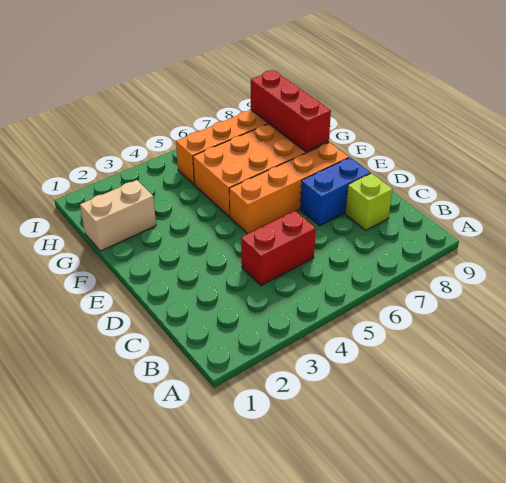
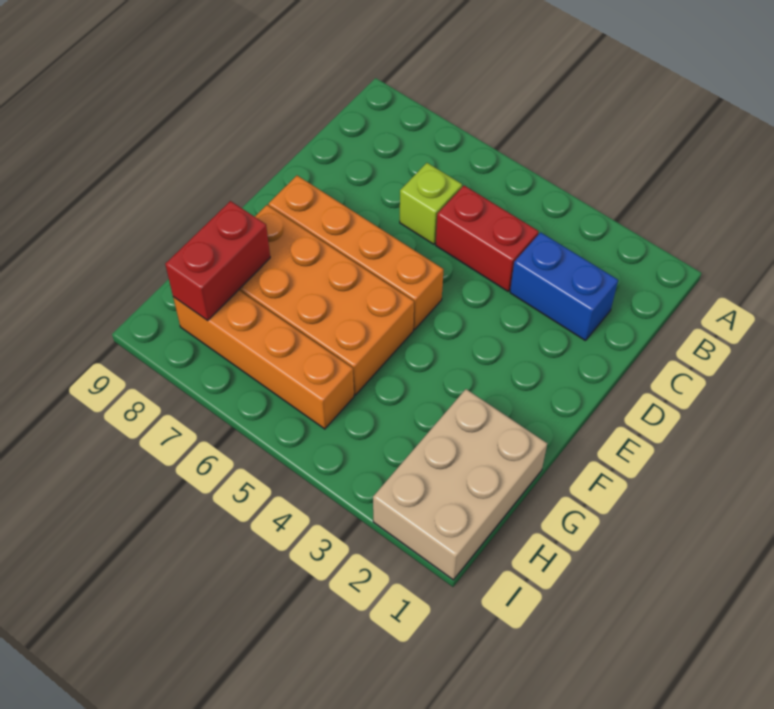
lime brick C8 level 1 -> lime brick C6 level 1
blue brick D7:D8 level 1 -> blue brick C2:C3 level 1
red brick F8:H8 level 2 -> red brick G8:H8 level 2
tan brick G1:G2 level 1 -> tan brick G1:I2 level 1

